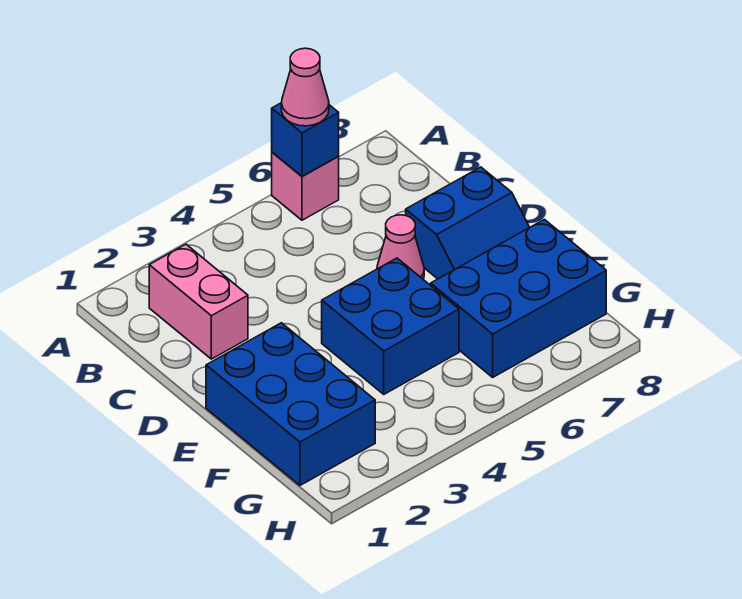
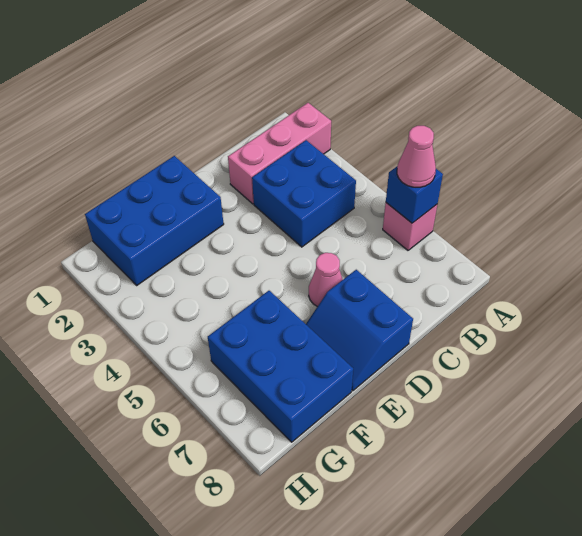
pink brick B2:C2 level 1 -> pink brick A2:C2 level 1
blue brick E4:F5 level 1 -> blue brick B3:C4 level 1

